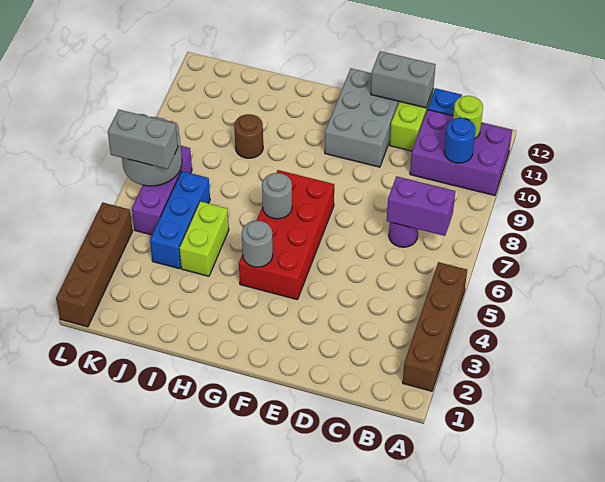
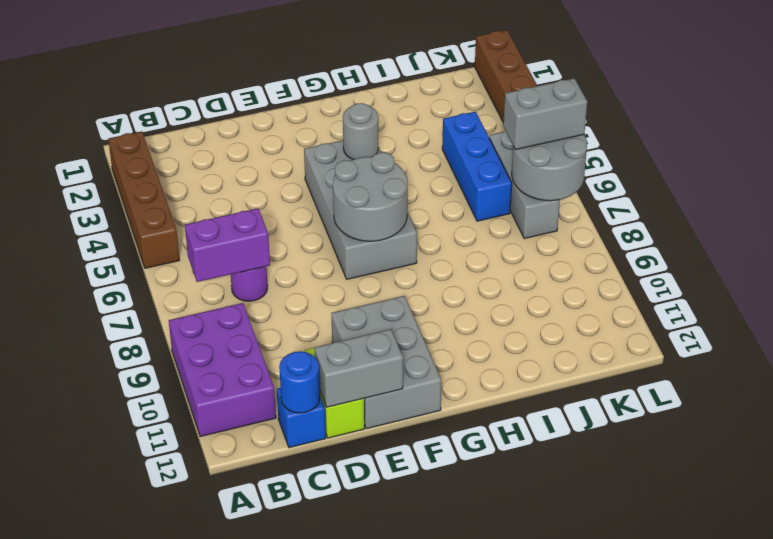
purple brick A10:C11 level 1 -> purple brick A9:B11 level 1
blue round brick B10 level 2 -> blue round brick C12 level 2
lime round brick B11 level 2 -> none
red brick F4:G7 level 1 -> grey brick F4:G7 level 1
grey round brick G6 level 2 -> grey round brick F6:G7 level 2
lime brick I4:I5 level 1 -> none
brown round brick I9 level 1 -> none
purple brick K5:K7 level 1 -> grey brick K5:K7 level 1

